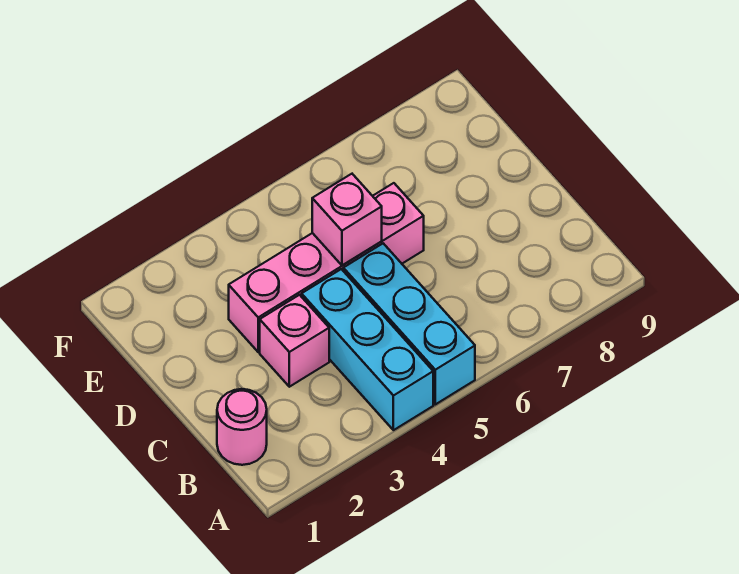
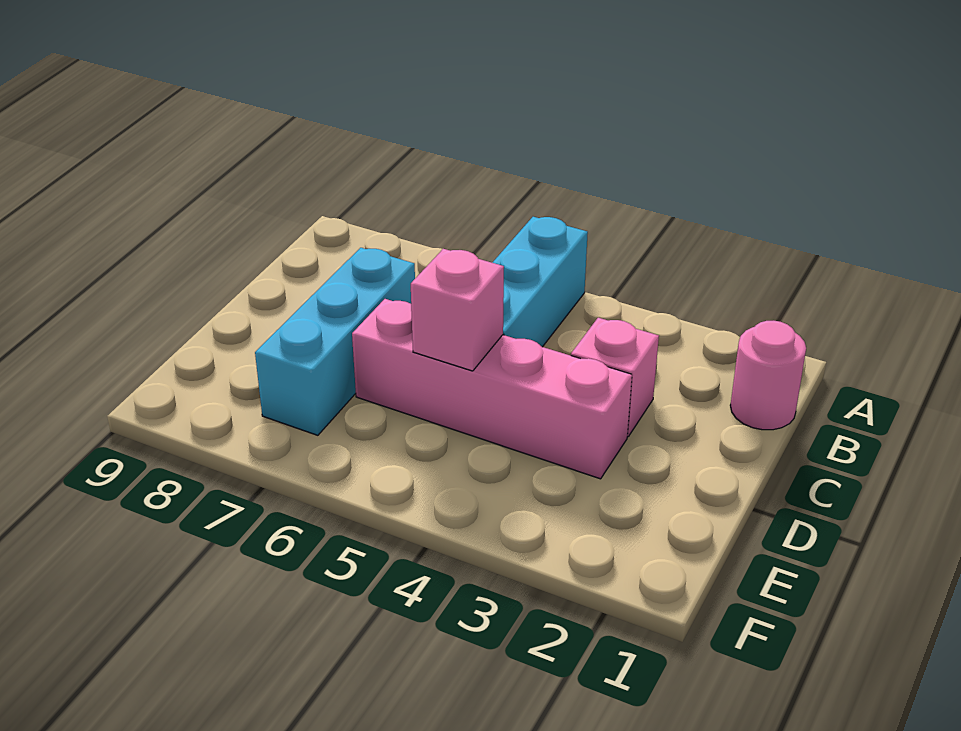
cyan brick A4:C4 level 1 -> cyan brick C7:E7 level 1

